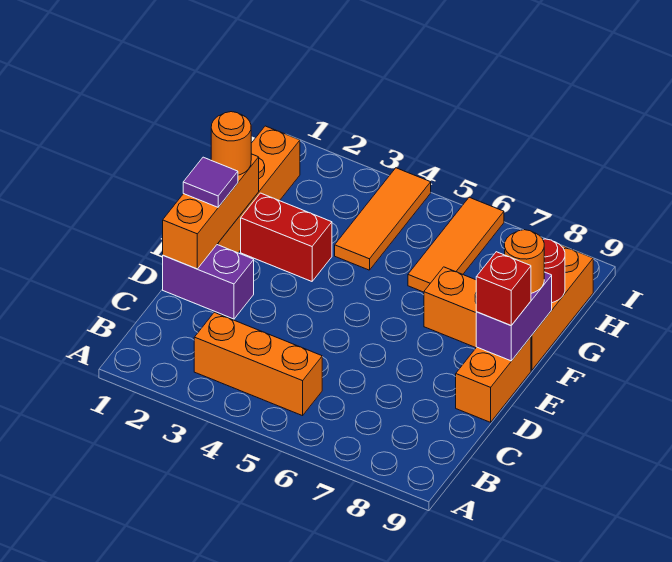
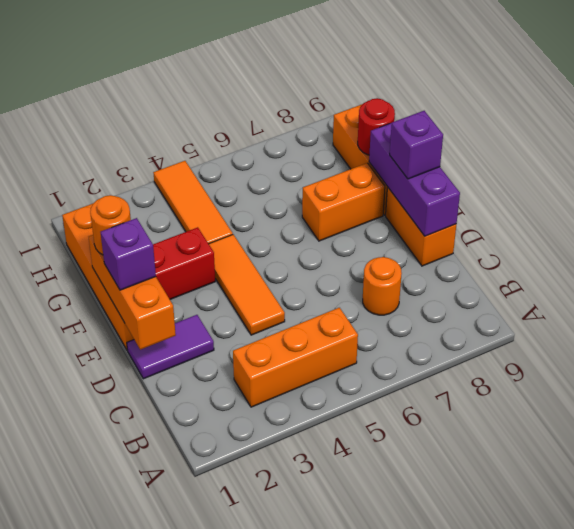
purple brick D1:D2 level 1 -> purple tile D1:D2 level 1
purple tile E1 level 3 -> purple brick E1 level 3
purple brick E9:F9 level 2 -> purple brick D9:F9 level 2
red brick E9 level 3 -> purple brick E9 level 3
orange round brick F9 level 3 -> orange round brick C7 level 1
orange tile G6:I6 level 1 -> orange tile D4:F4 level 1

